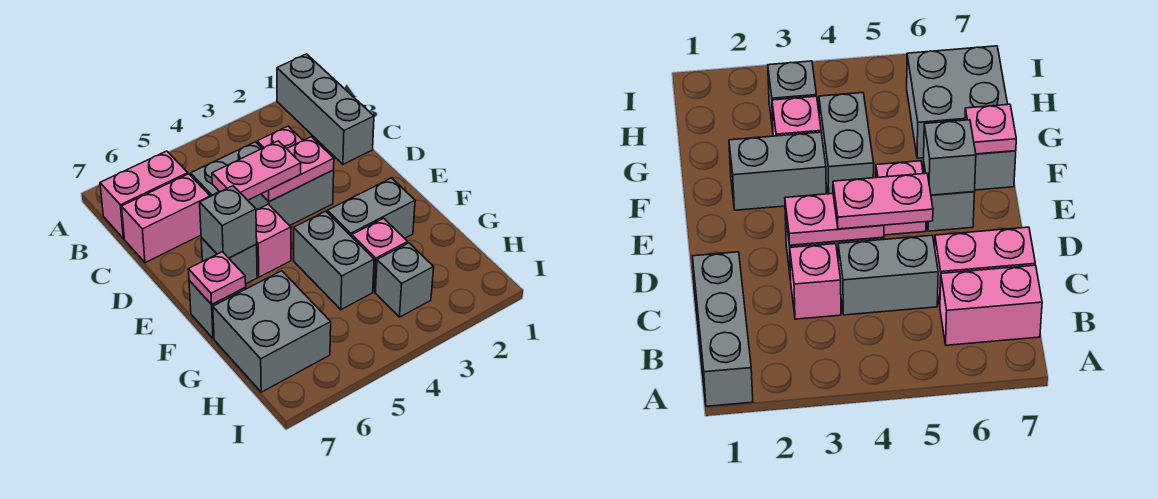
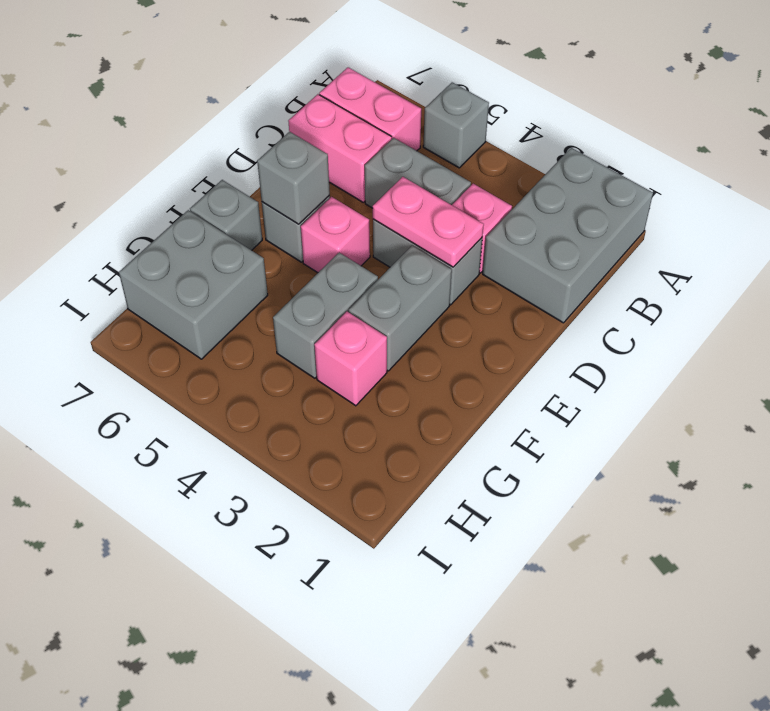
grey brick A1:C1 level 1 -> grey brick A1:C2 level 1
pink plate D4:D5 level 3 -> none
grey brick F2:F3 level 1 -> grey brick E3:F3 level 1
pink plate F7 level 2 -> none
grey brick H3 level 1 -> grey brick A5 level 1

